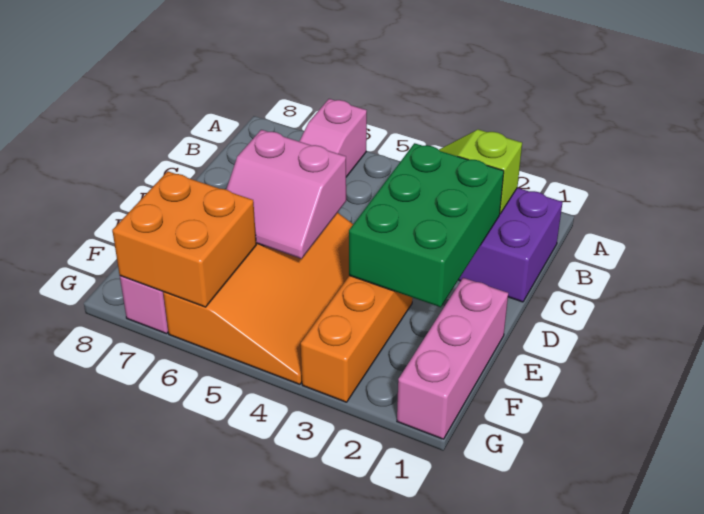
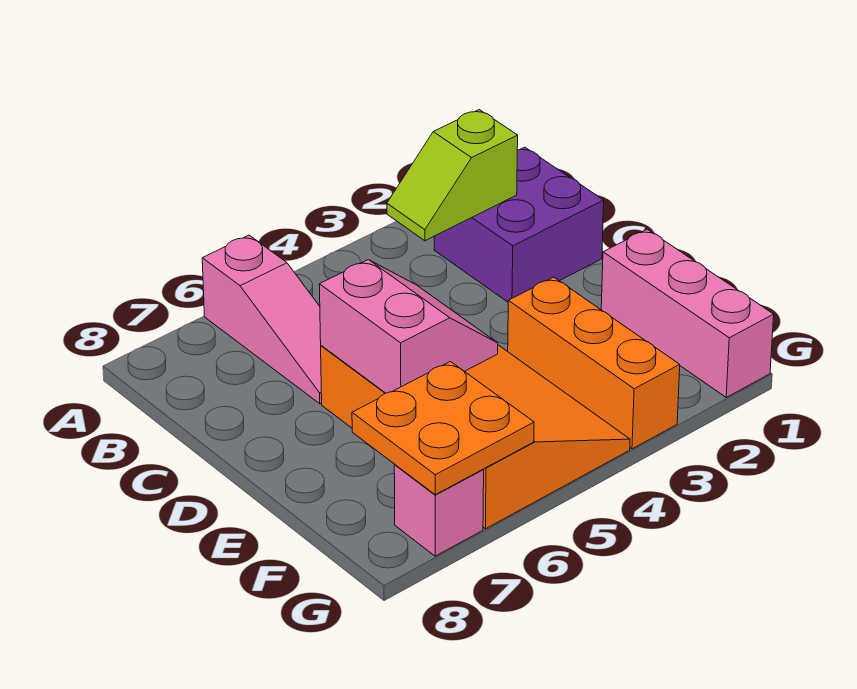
green brick C2:E3 level 2 -> none
pink slope D5:E6 level 2 top D -> pink slope D5:E6 level 2 top 6
orange brick F6:G7 level 2 -> orange plate F6:G7 level 2

